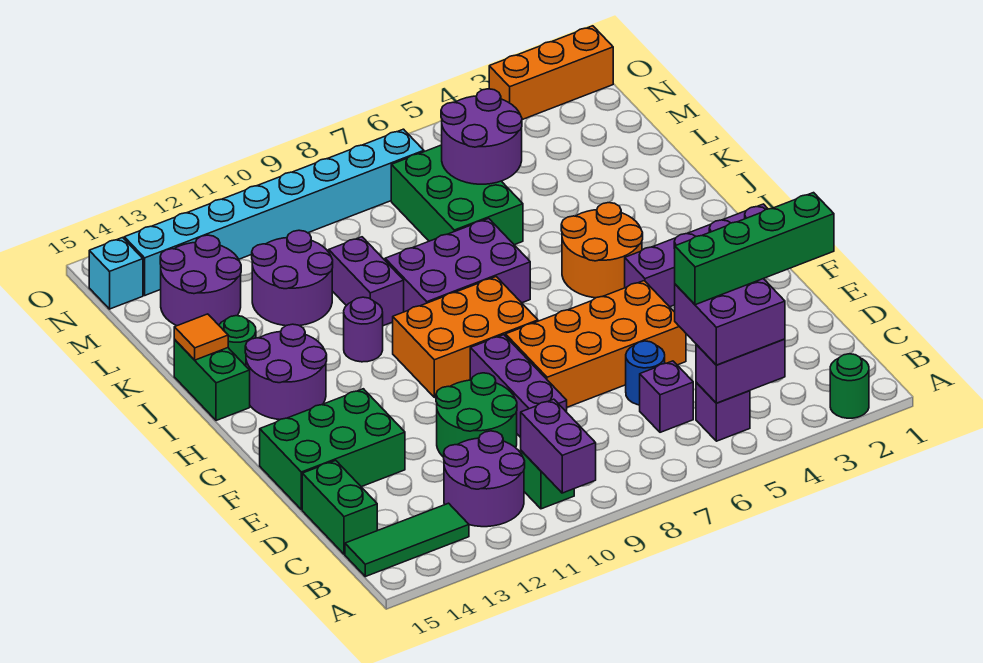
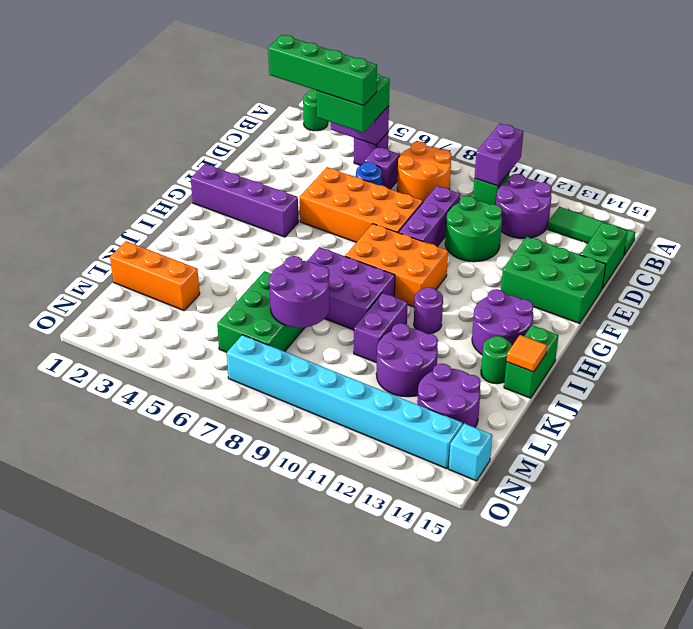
purple brick B4:C5 level 3 -> green brick B4:C5 level 3
orange round brick H4:I5 level 1 -> orange round brick B7:C8 level 1
purple round brick L5:M6 level 2 -> purple round brick K7:L8 level 2
orange brick O1:O3 level 1 -> orange brick L1:L3 level 1

